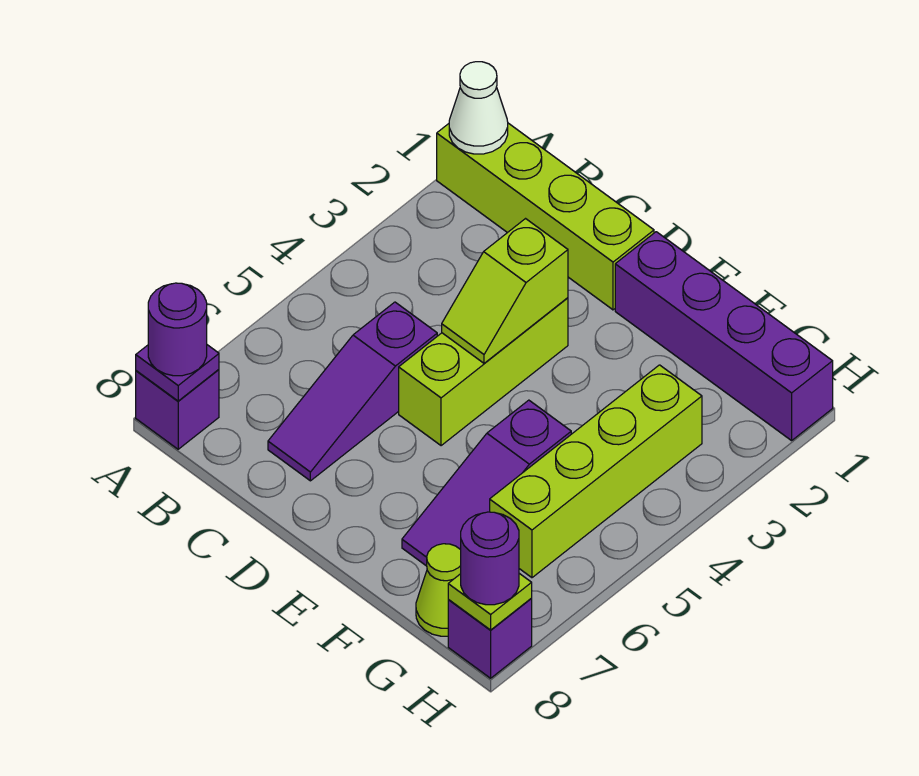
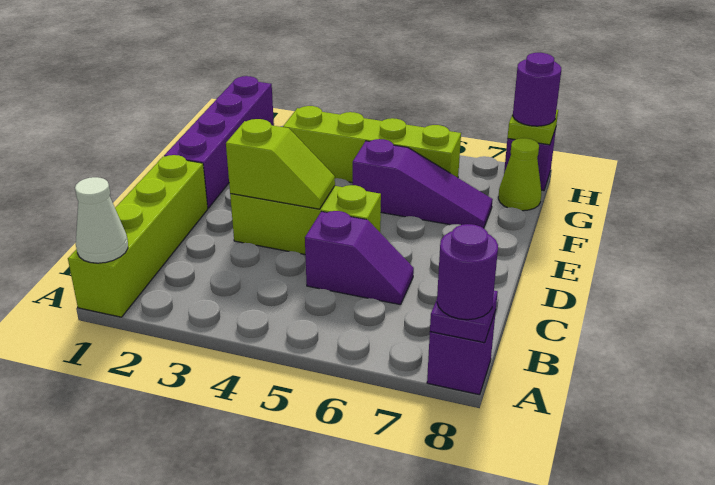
purple slope C5:C7 level 1 top 5 -> purple slope C5:C6 level 1 top 5

